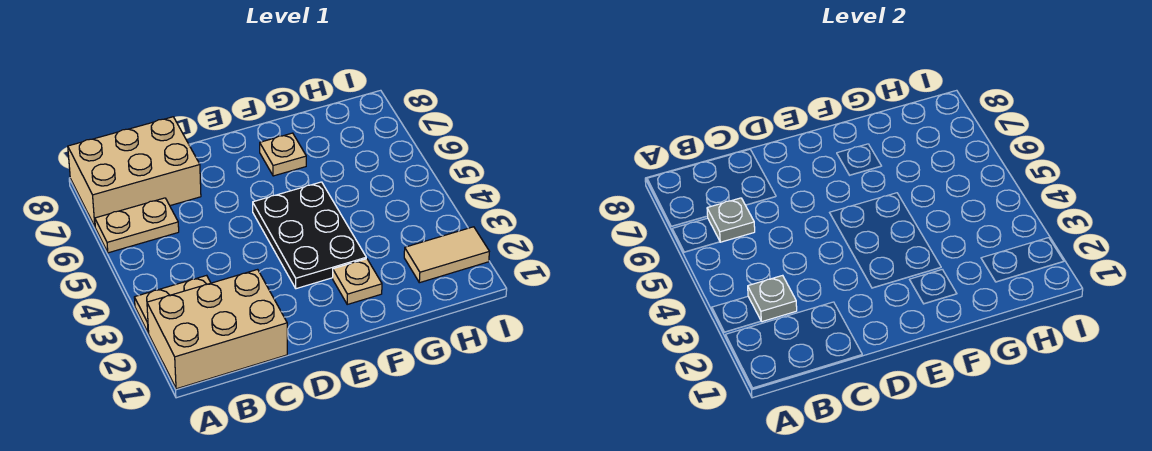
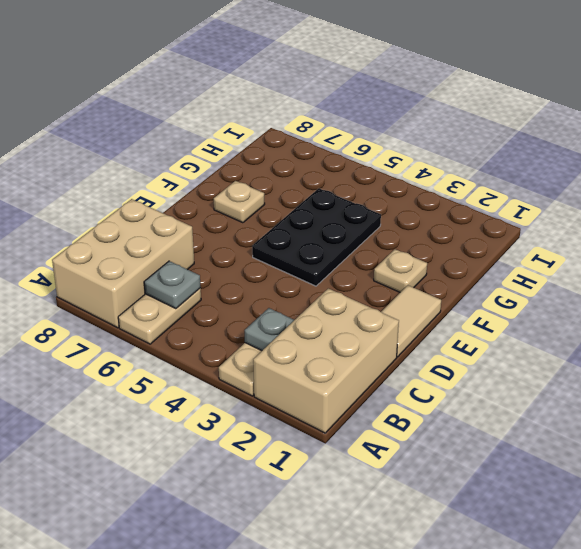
black plate E3:F5 level 1 -> black plate E4:G5 level 1
tan tile H2:I2 level 1 -> tan tile D1:E1 level 1

